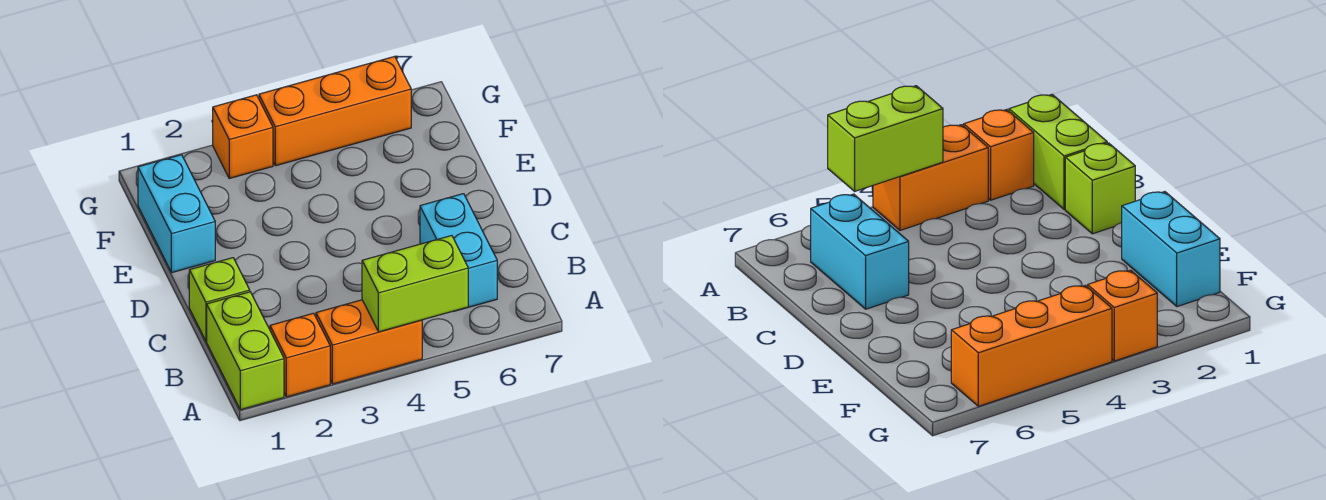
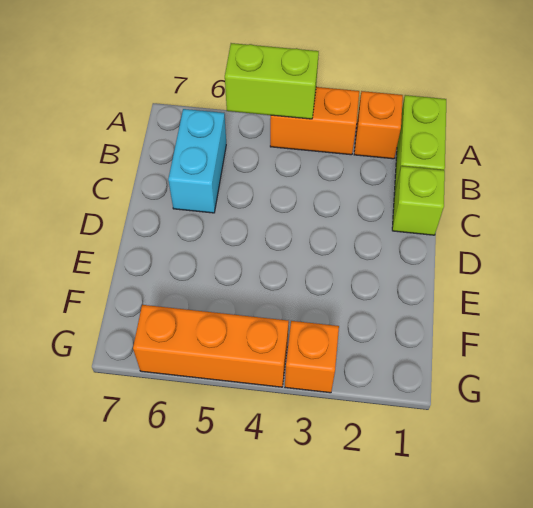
cyan brick E1:F1 level 1 -> none

